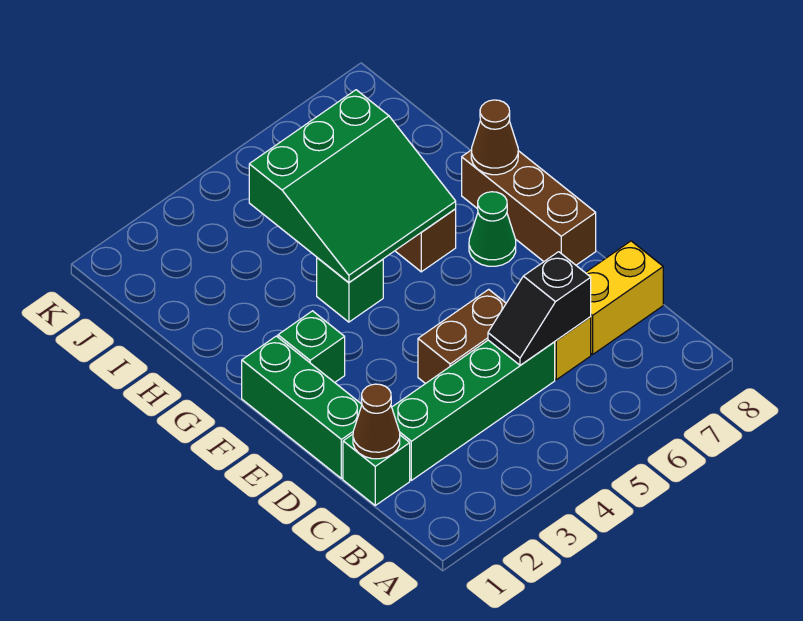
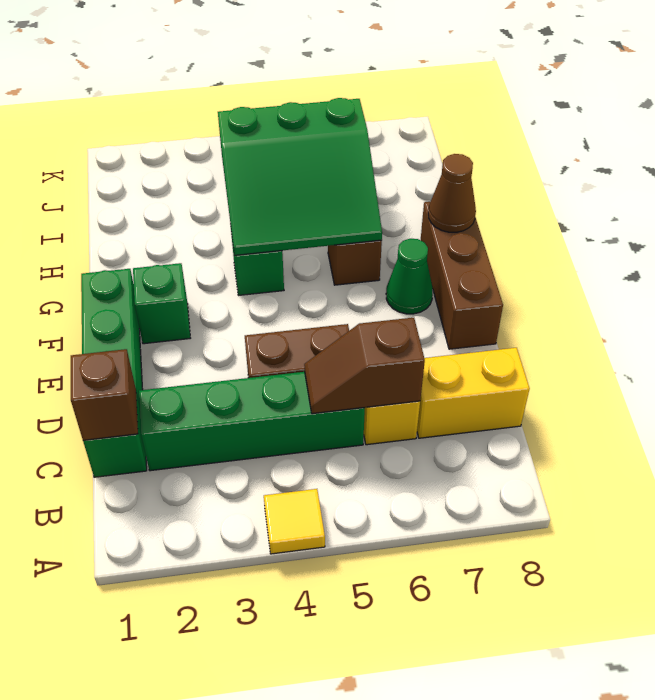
none -> yellow tile A4 level 1
brown cone C1 level 2 -> brown brick C1 level 2
black slope C5:C6 level 2 top 6 -> brown slope C5:C6 level 2 top 6

